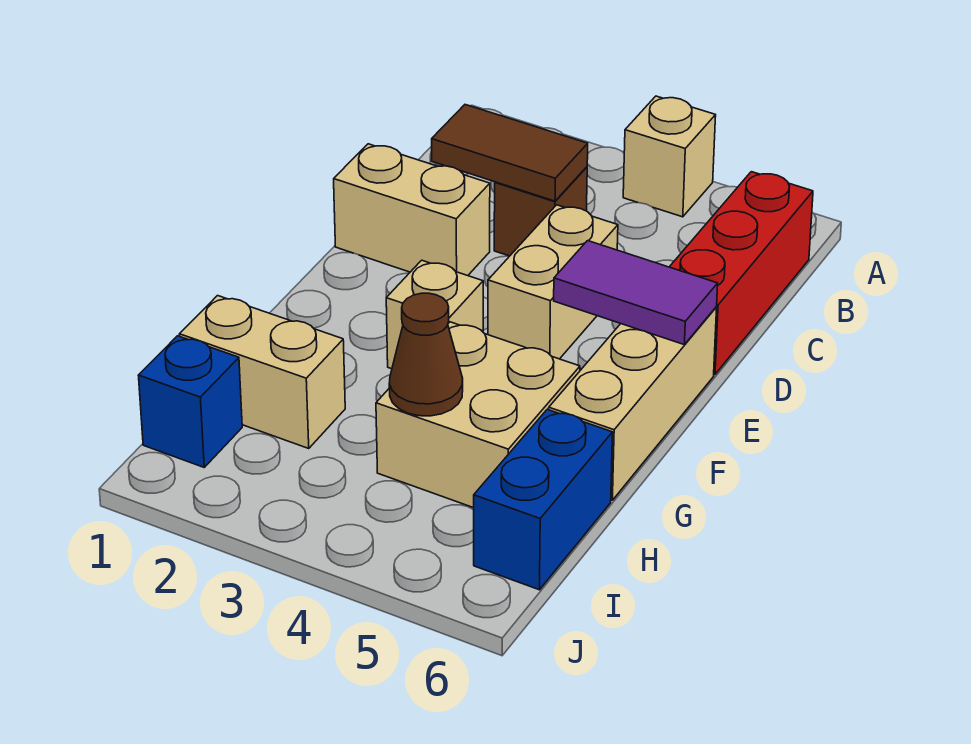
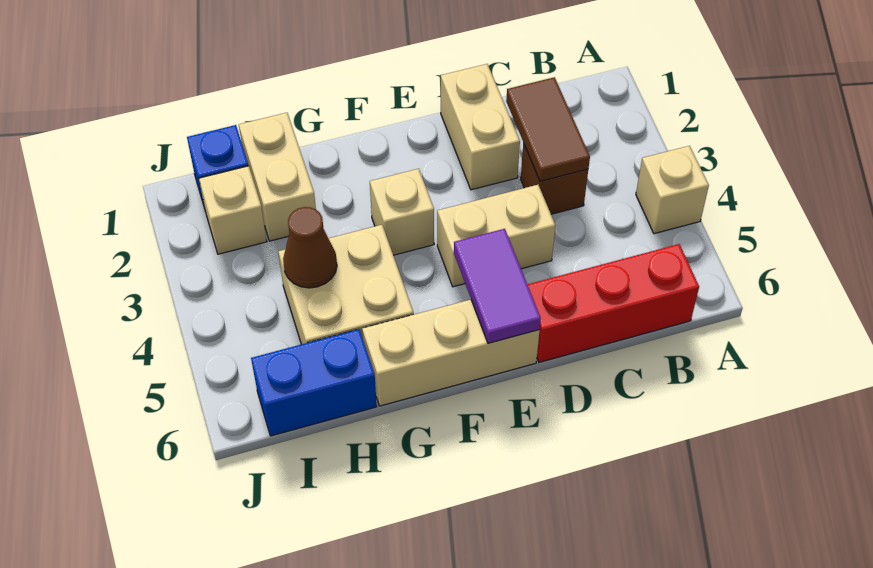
none -> tan brick I2 level 1

